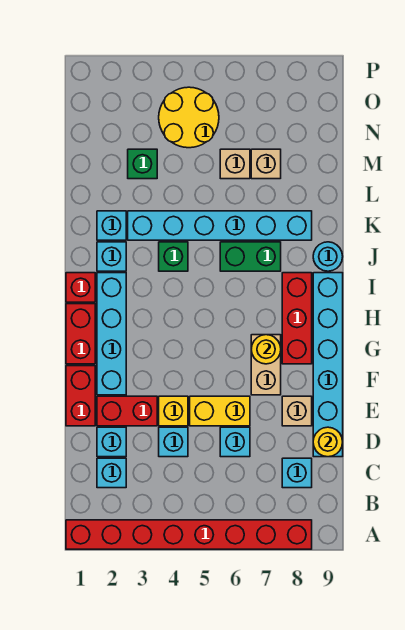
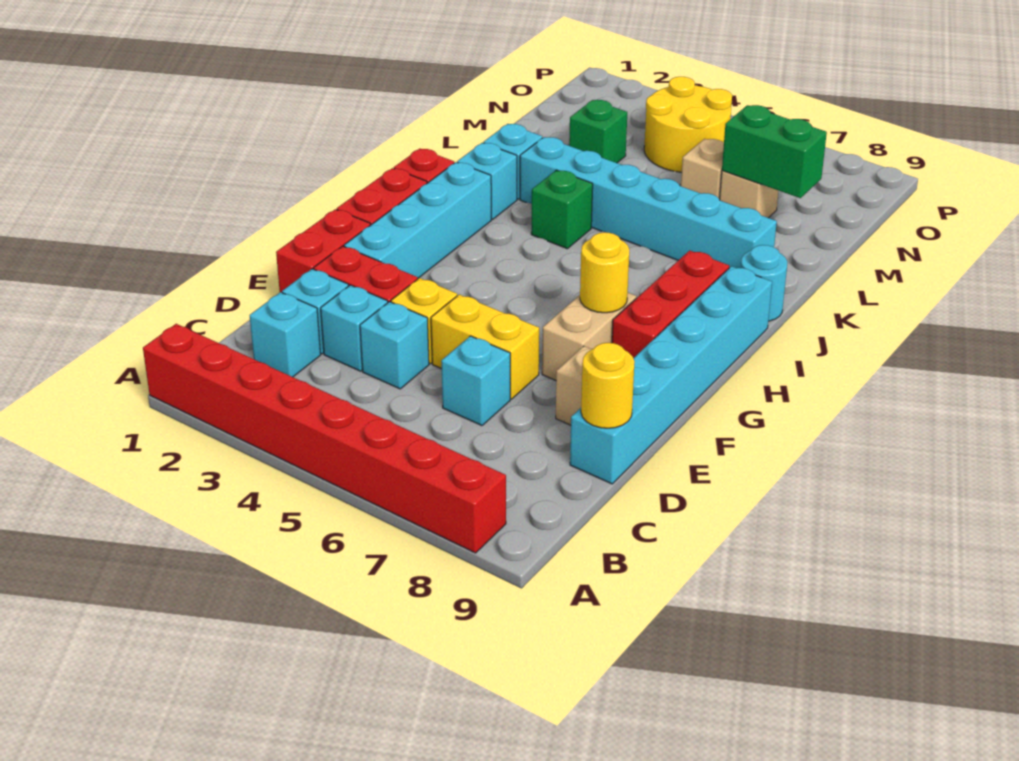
cyan brick C8 level 1 -> cyan brick D3 level 1
green brick J6:J7 level 1 -> green brick M7:M8 level 2

